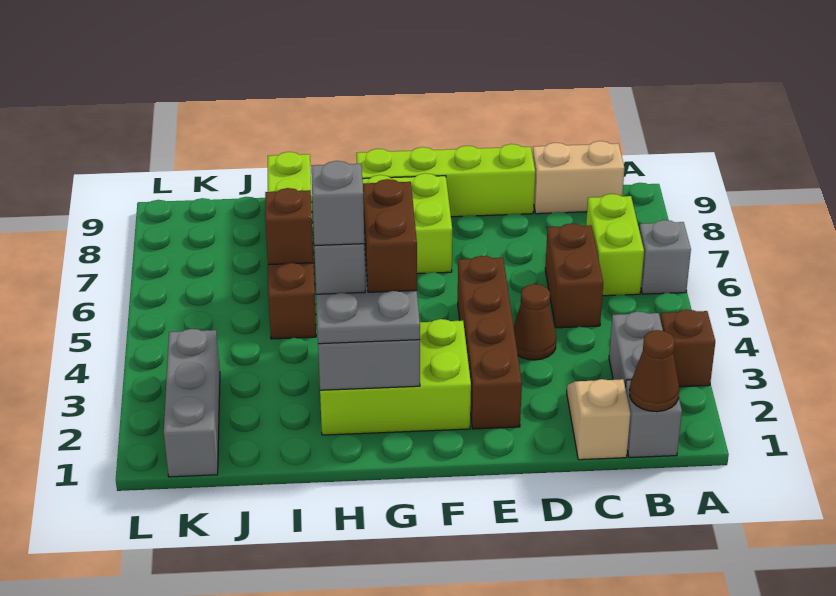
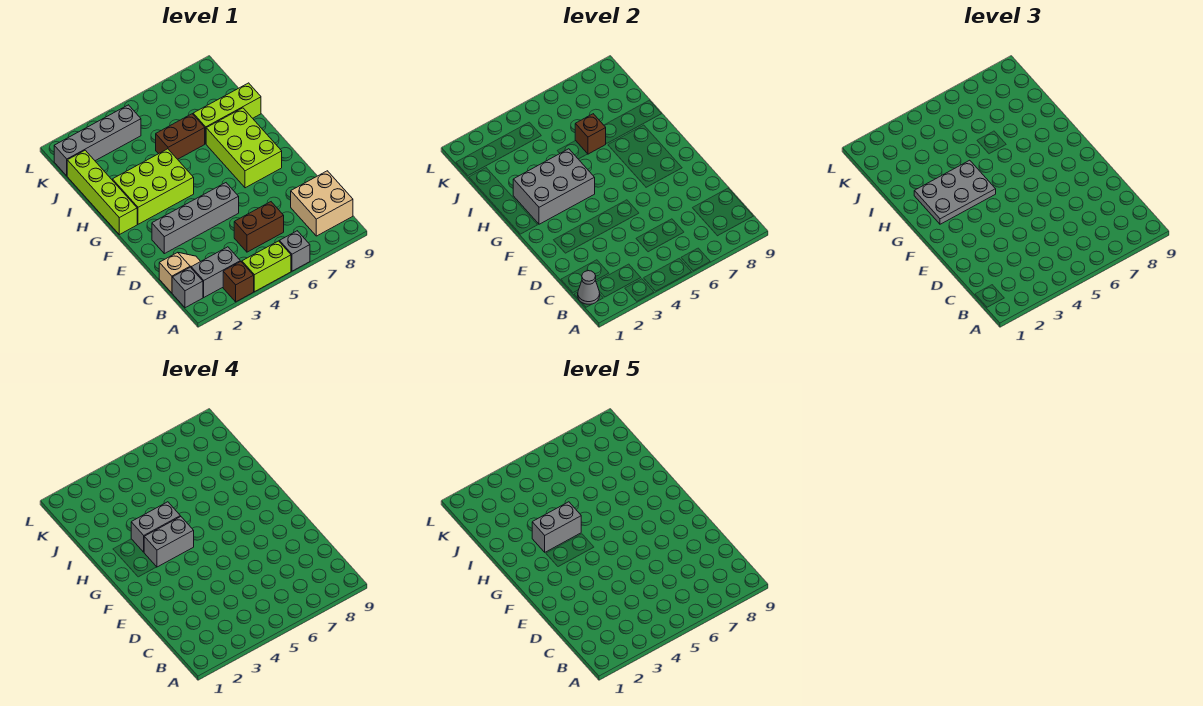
brown cone B1 level 2 -> grey cone B1 level 2
lime brick B6:B7 level 1 -> lime brick A4:A5 level 1
tan brick B9:C9 level 1 -> tan brick B8:C9 level 1
brown cone D4 level 1 -> none
lime brick D9:G9 level 1 -> lime brick G1:J1 level 1
brown brick E2:E5 level 1 -> grey brick E2:E5 level 1
lime brick F2:H3 level 1 -> lime brick G2:H4 level 1
brown brick G3:G4 level 4 -> grey brick G3:G4 level 4
grey brick H3 level 5 -> grey brick H3:H4 level 5
grey brick K1:K3 level 1 -> grey brick K1:K4 level 1

